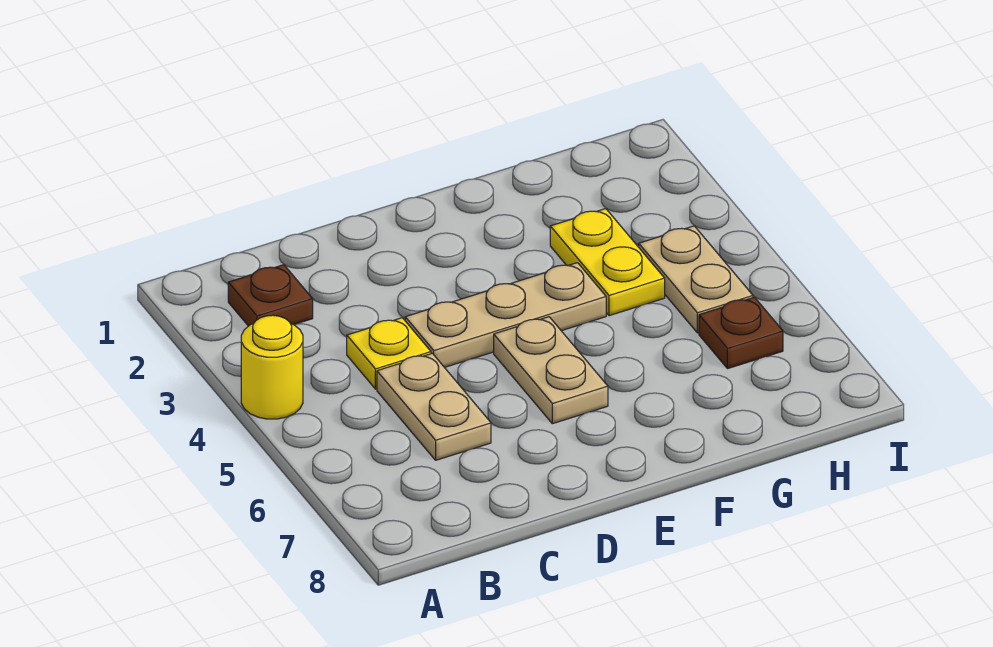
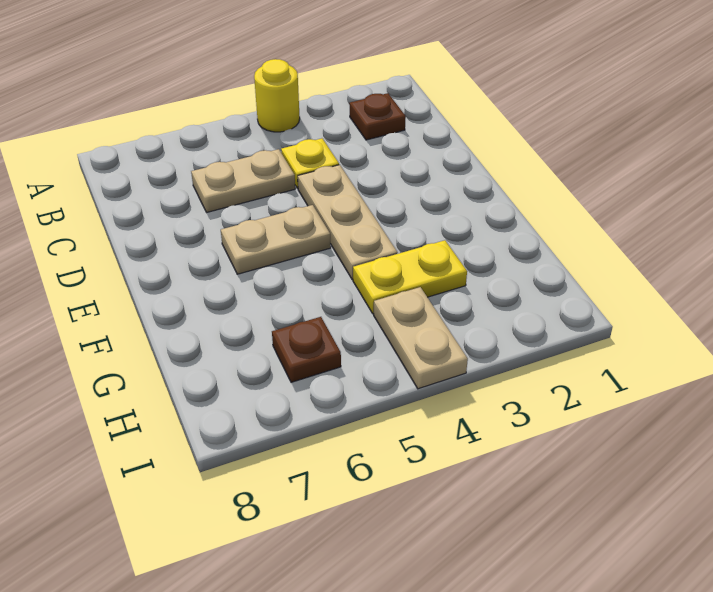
tan plate H4:H5 level 1 -> tan plate H4:I4 level 1

